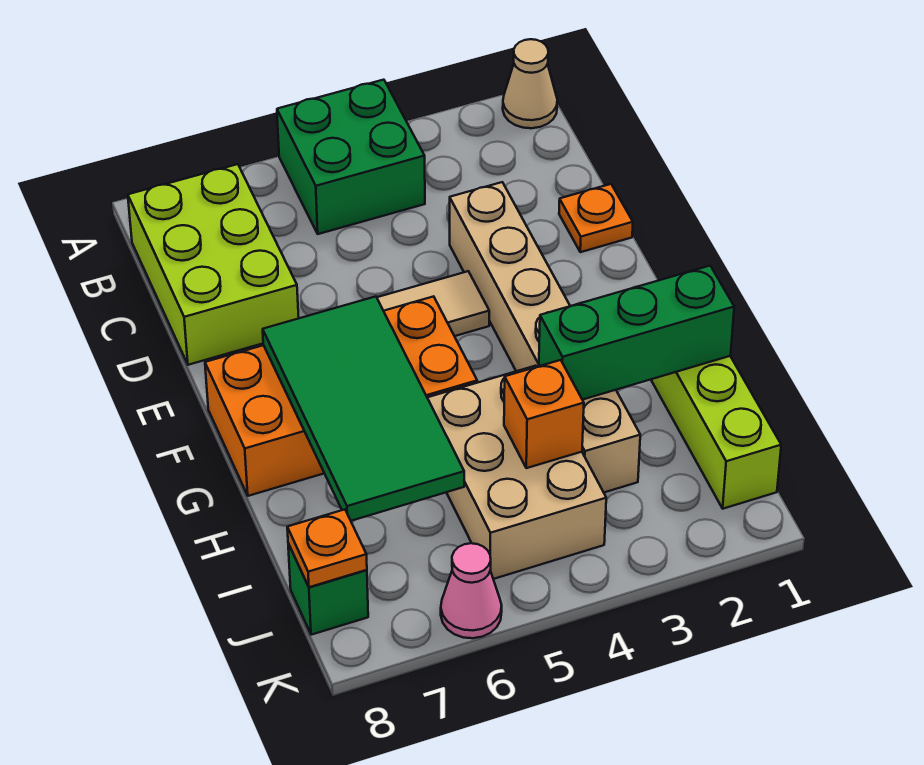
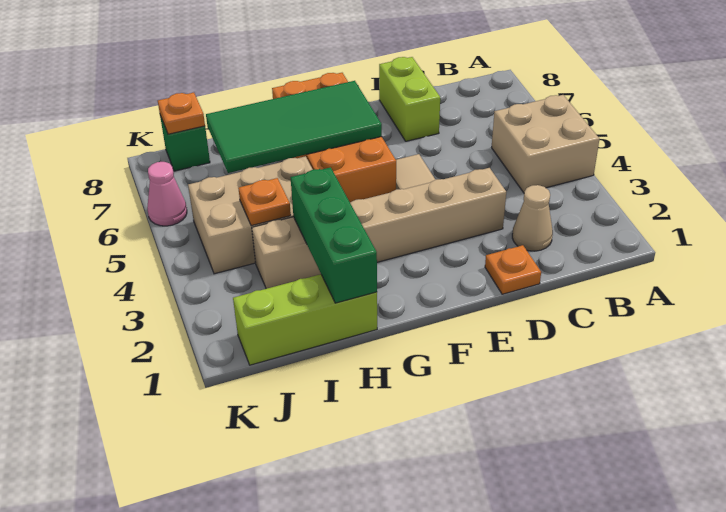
tan cone A1 level 1 -> tan cone C2 level 1
green brick A4:B5 level 1 -> tan brick A4:B5 level 1
lime brick B7:D8 level 1 -> lime brick D7:D8 level 1
orange brick I4 level 2 -> orange plate I4 level 2

